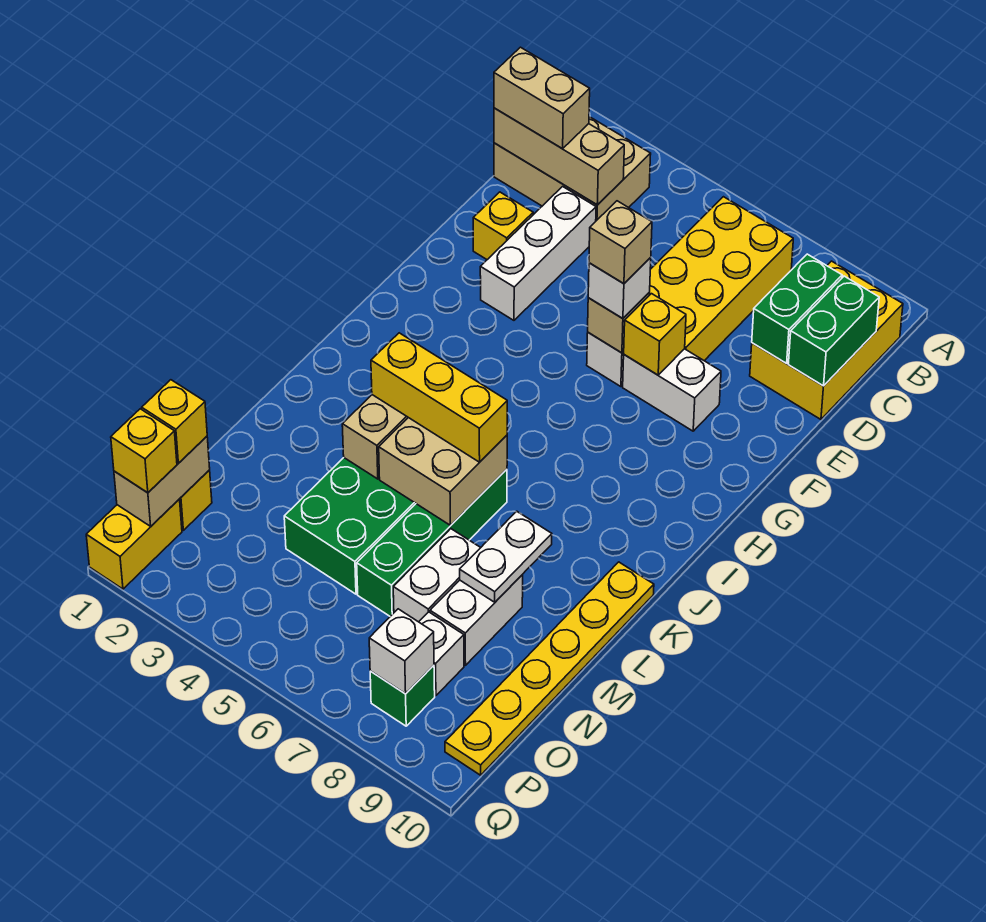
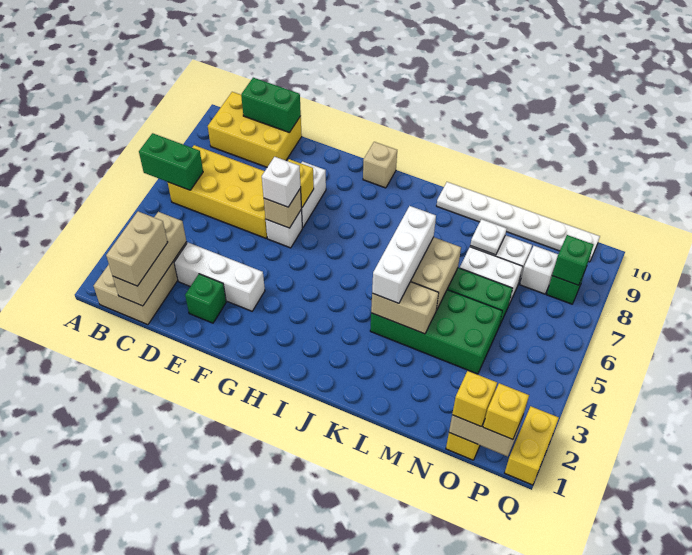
green brick C9:D9 level 2 -> green brick A6:B6 level 2
yellow brick E2 level 1 -> green brick E2 level 1
tan brick F6 level 4 -> tan brick H10 level 1
yellow brick K4:K6 level 3 -> white brick K4:K6 level 3
yellow plate K10:P10 level 1 -> white plate K10:P10 level 1
white plate L8:M8 level 2 -> white plate M8 level 2
yellow brick P1:Q1 level 1 -> yellow brick Q1:Q2 level 1
white brick P8 level 2 -> green brick P8 level 2

